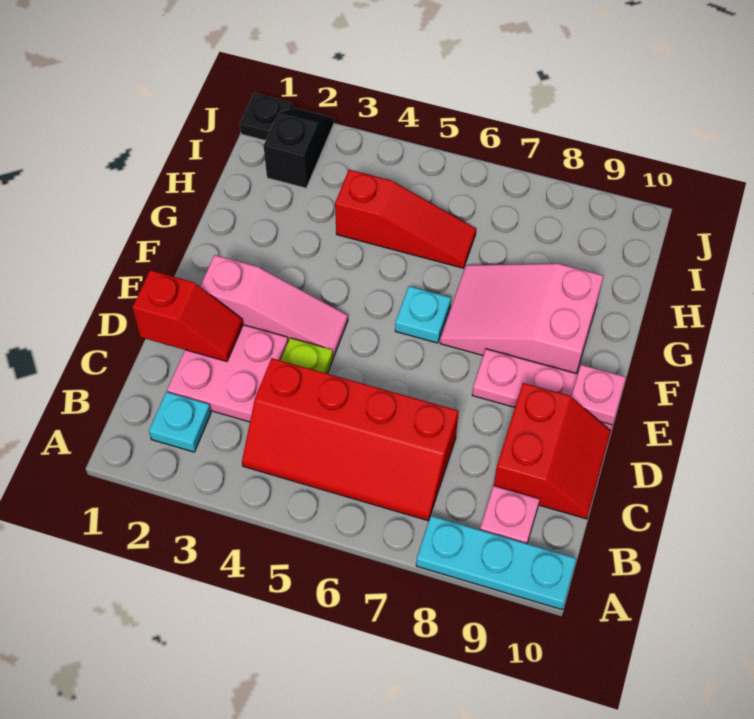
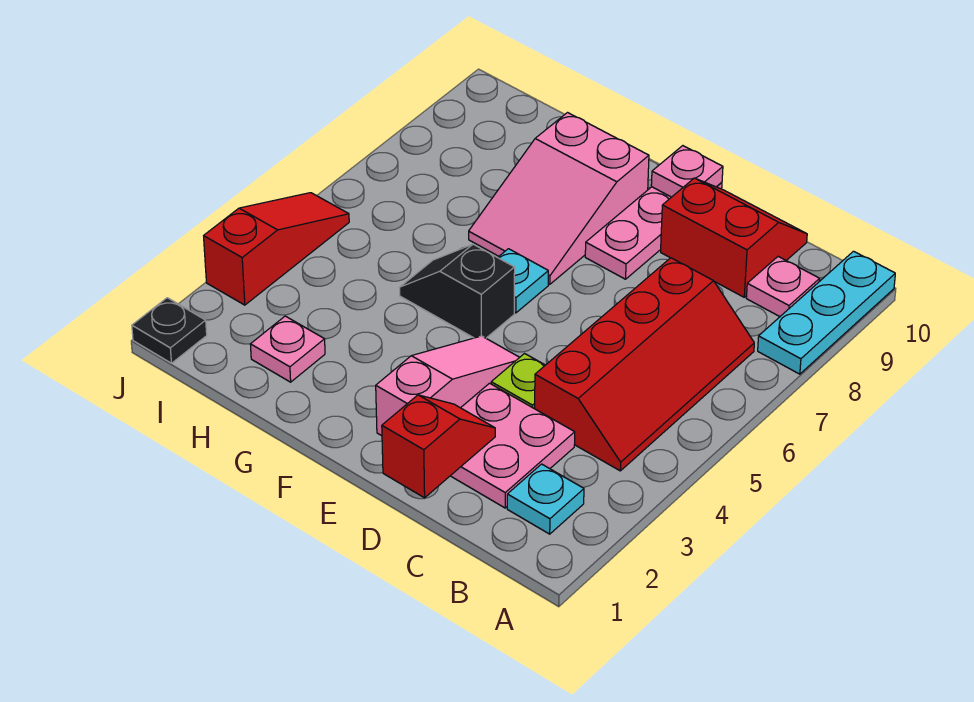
none -> pink plate H2 level 1
red slope H4:H6 level 1 top 4 -> red slope J3:J5 level 1 top 3
black slope I2:J2 level 1 top I -> black slope F5:G5 level 1 top F

